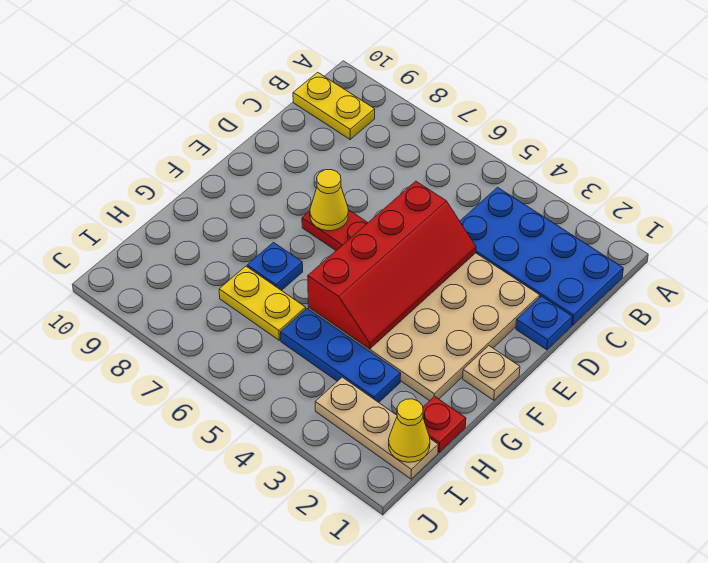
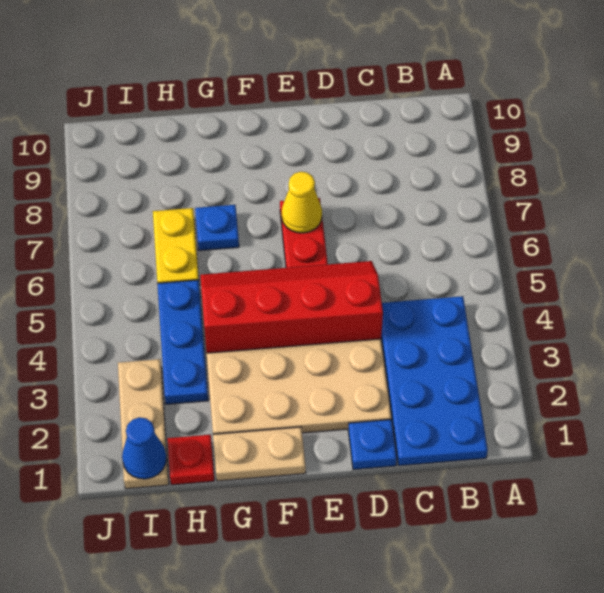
yellow plate B9:B10 level 1 -> none
red slope D4:G5 level 2 top 5 -> red slope D4:G5 level 2 top 4
tan plate F1 level 1 -> tan plate F1:G1 level 1
yellow cone I1 level 2 -> blue cone I1 level 2

